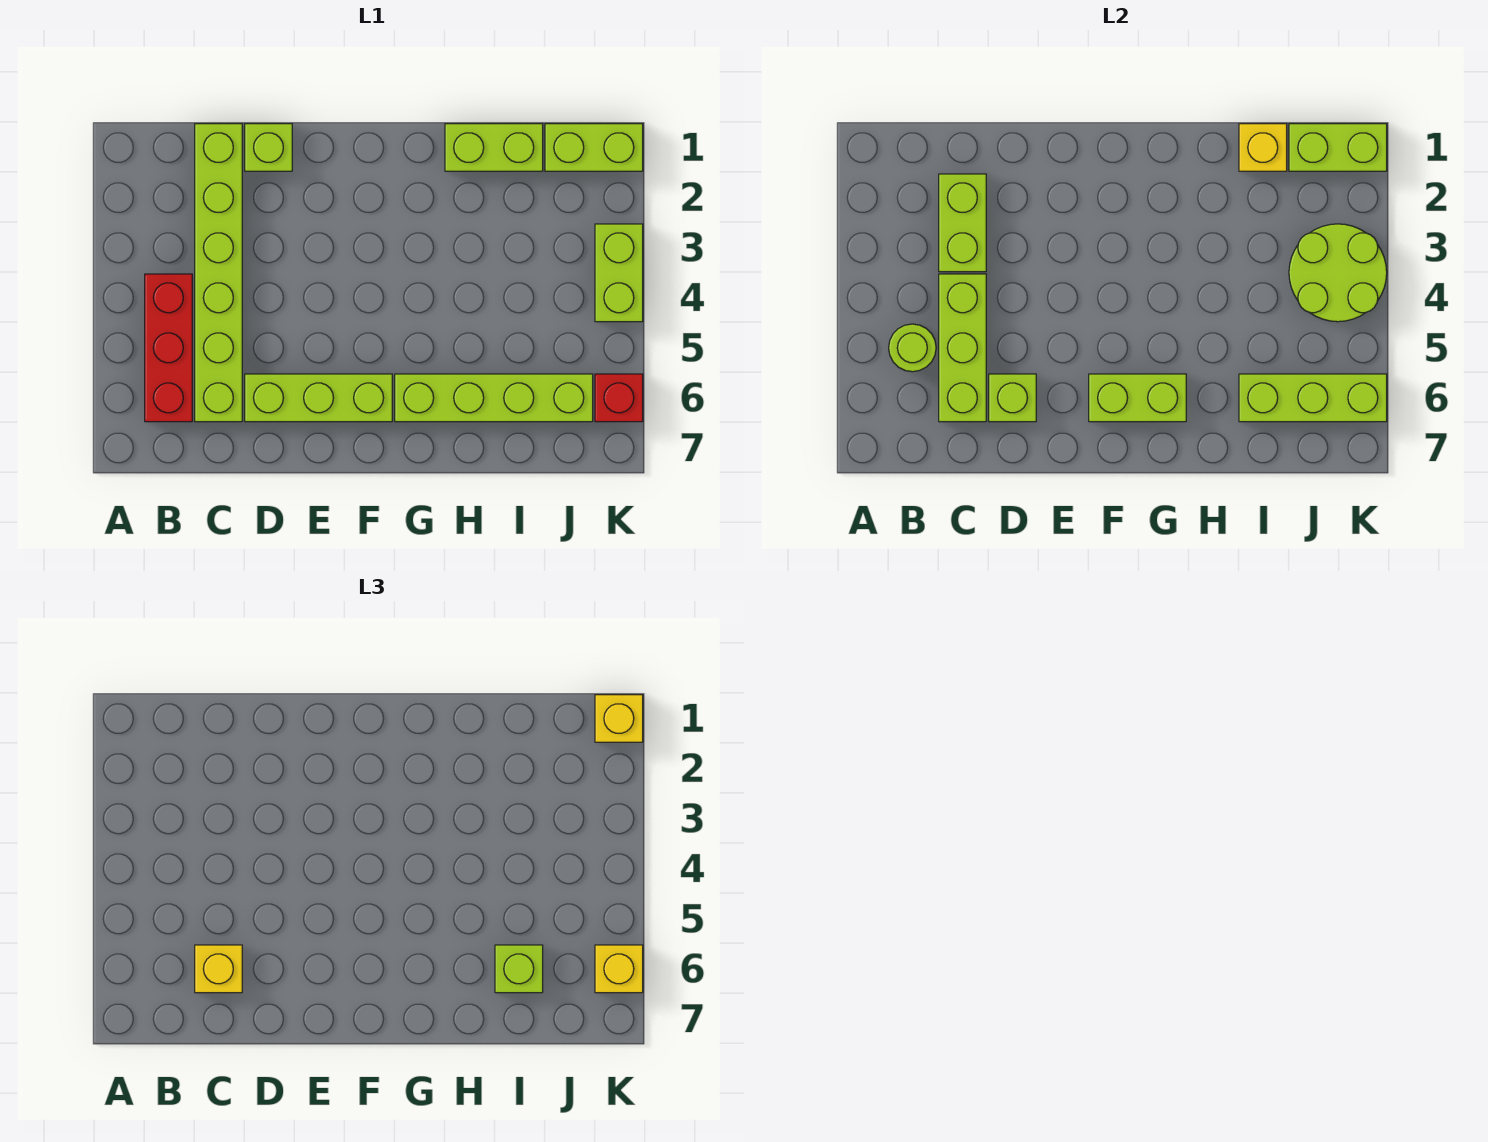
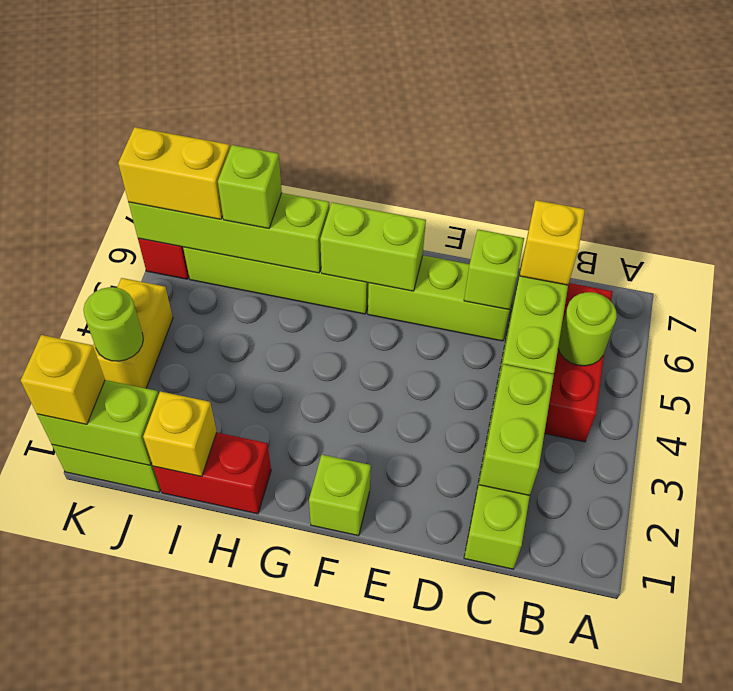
lime brick D1 level 1 -> lime brick F1 level 1
lime brick H1:I1 level 1 -> red brick H1:I1 level 1
lime brick I6:K6 level 2 -> lime brick H6:K6 level 2
lime round brick J3:K4 level 2 -> lime round brick K3 level 2
lime brick K3:K4 level 1 -> yellow brick K3:K4 level 1
yellow brick K6 level 3 -> yellow brick J6:K6 level 3

